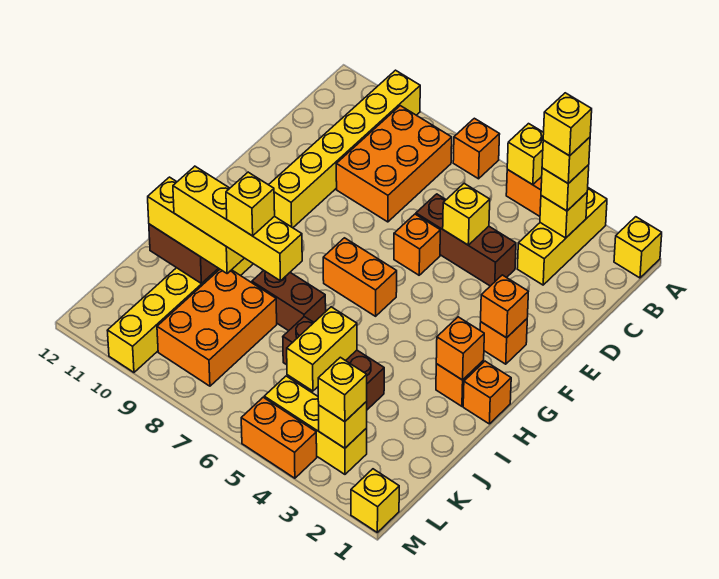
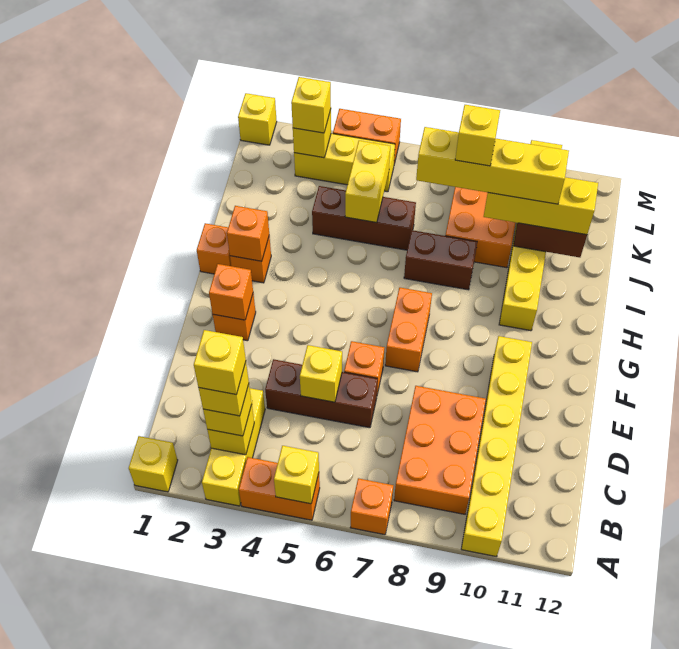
orange brick G6:G7 level 1 -> orange brick F7:G7 level 1

